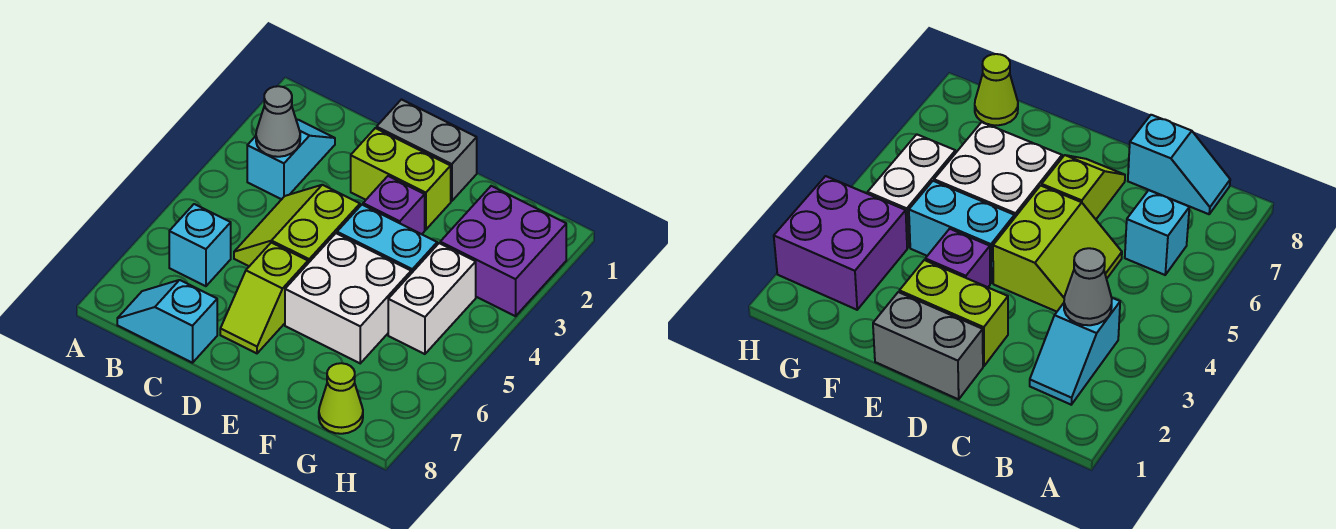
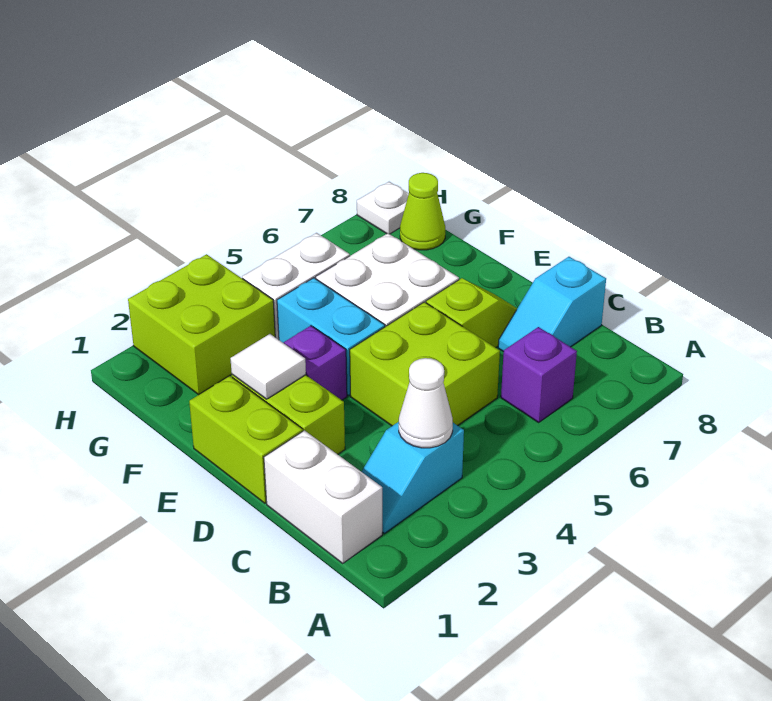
none -> white brick B1:C1 level 1
grey cone B3 level 2 -> white cone B3 level 2
cyan brick B6 level 1 -> purple brick B6 level 1
cyan slope B8:C8 level 1 top C -> cyan slope C7:C8 level 1 top 8
lime slope C4:D5 level 1 top D -> lime brick C4:D5 level 1
grey brick D1:E1 level 1 -> lime brick D1:E1 level 1
none -> white tile E2 level 2
purple brick G2:H3 level 1 -> lime brick G2:H3 level 1
none -> white plate H8 level 1

